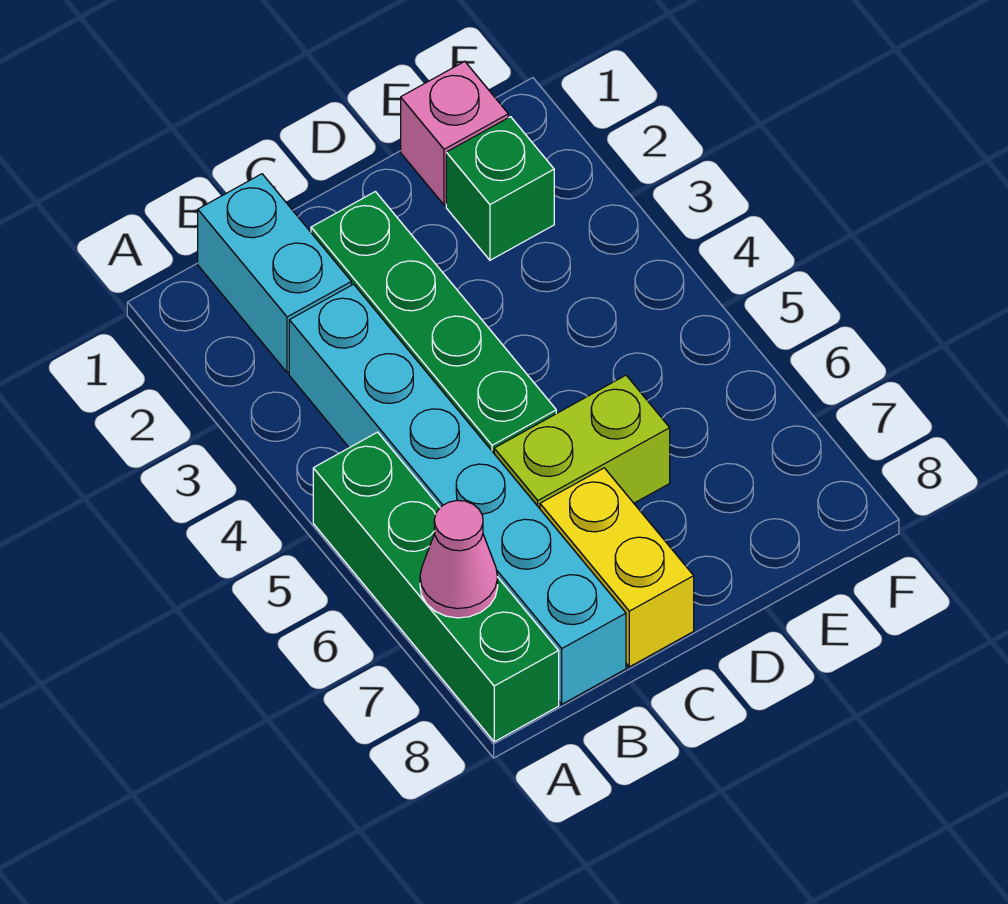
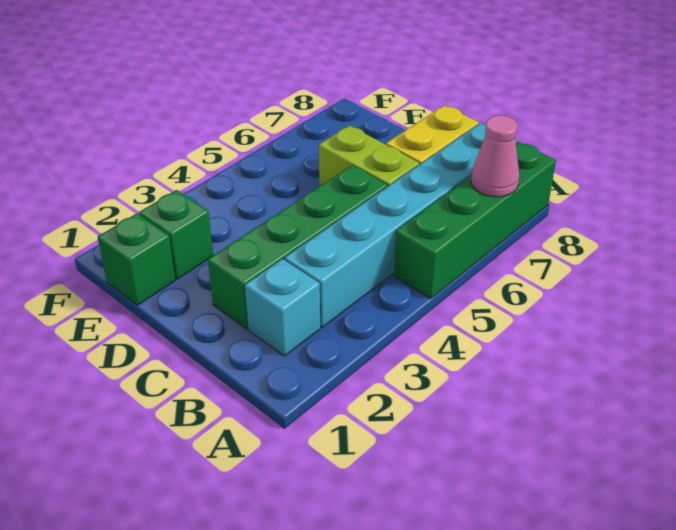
cyan brick B1:B2 level 1 -> cyan brick B2 level 1
pink brick E1 level 1 -> green brick E1 level 1

